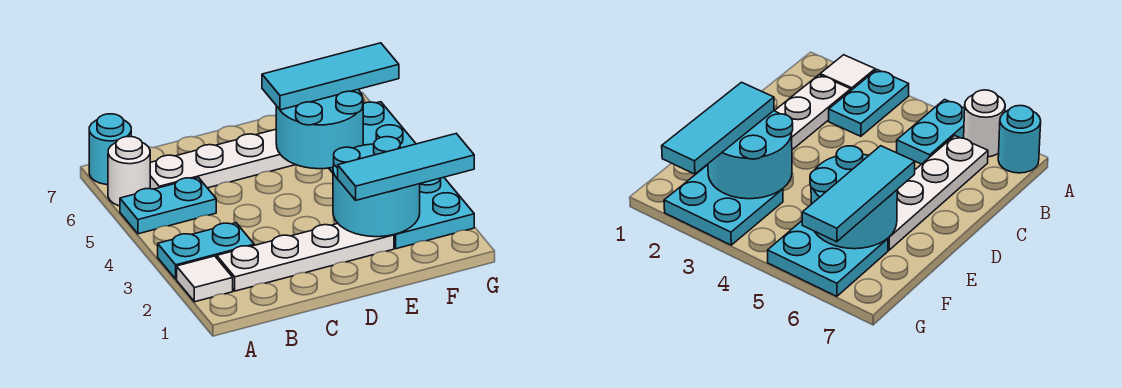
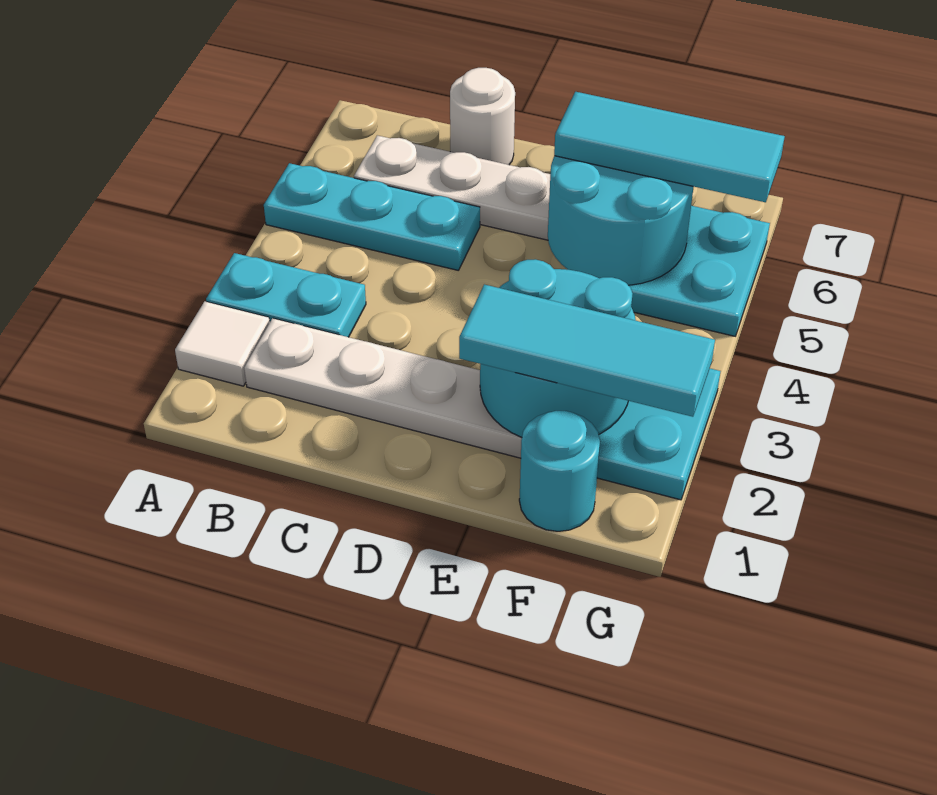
cyan plate A5:B5 level 1 -> cyan plate A5:C5 level 1
white round brick A6 level 1 -> white round brick C7 level 1
cyan round brick A7 level 1 -> cyan round brick F1 level 1

